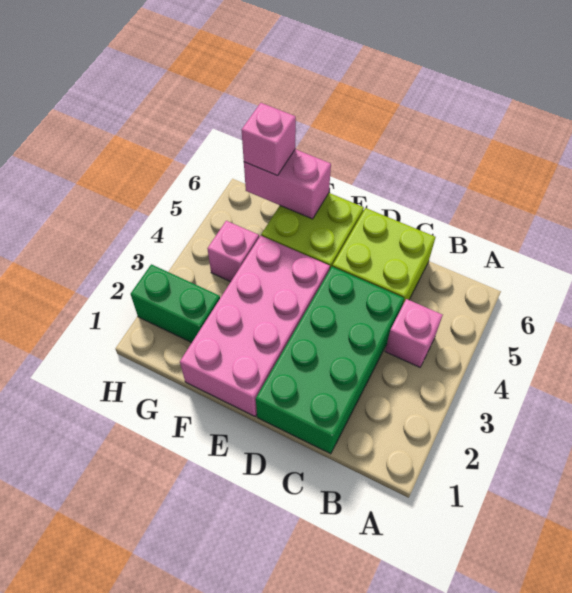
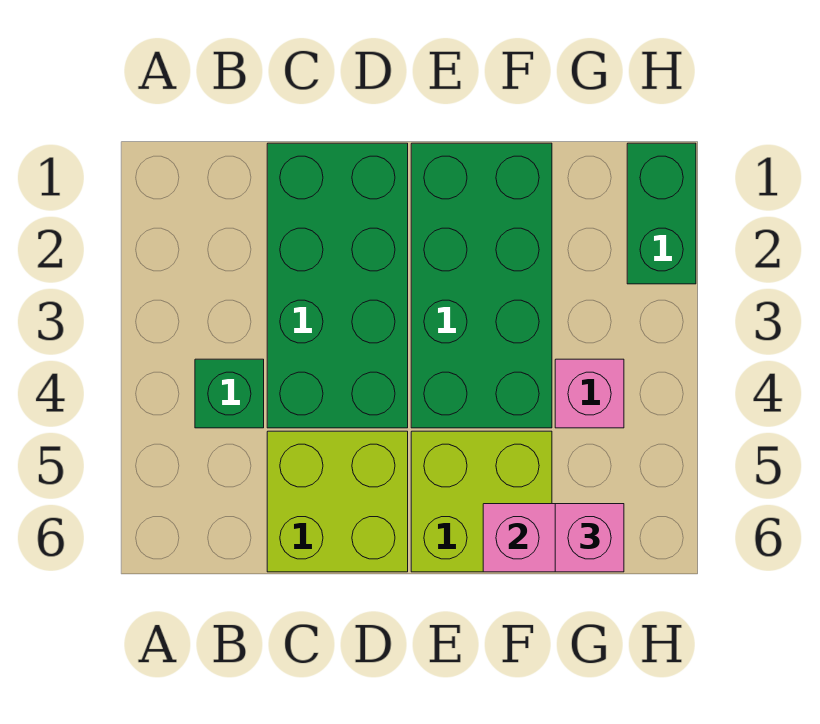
pink brick B4 level 1 -> green brick B4 level 1
pink brick E1:F4 level 1 -> green brick E1:F4 level 1
green brick G2:H2 level 1 -> green brick H1:H2 level 1

